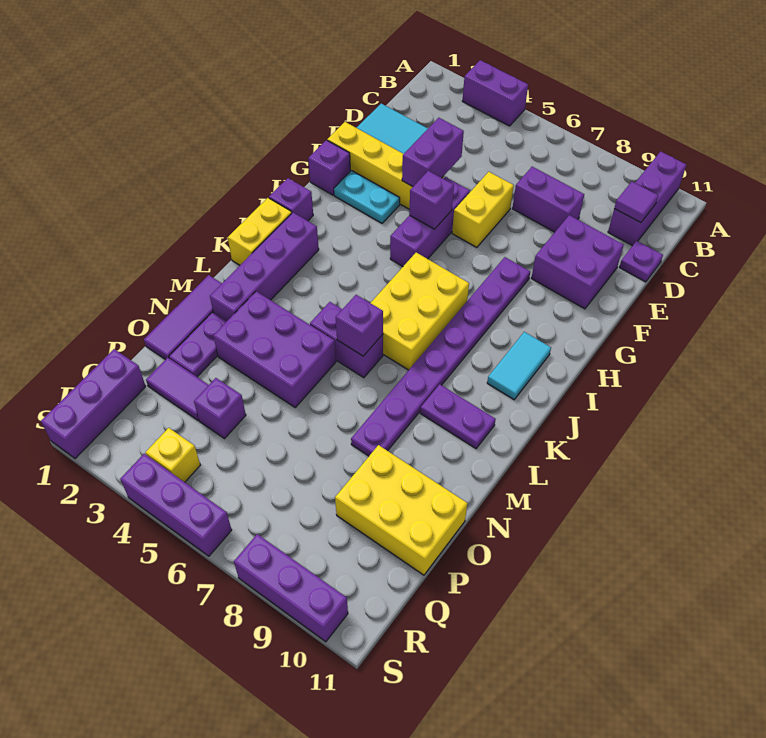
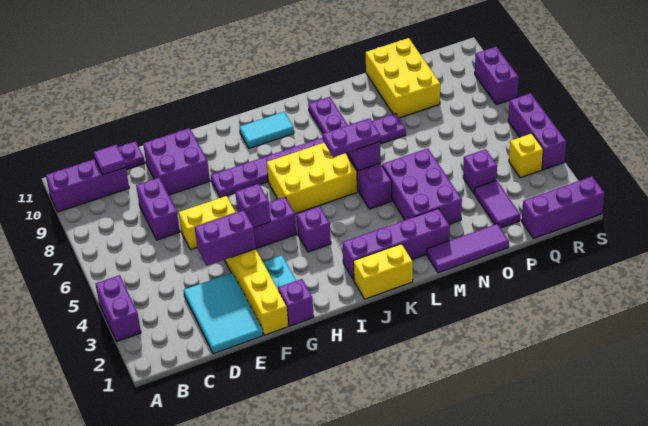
purple brick I1 level 1 -> purple brick I4 level 1
purple plate N2:O2 level 1 -> purple plate K6:L6 level 3
purple brick S8:S10 level 1 -> purple brick S8:S9 level 1

